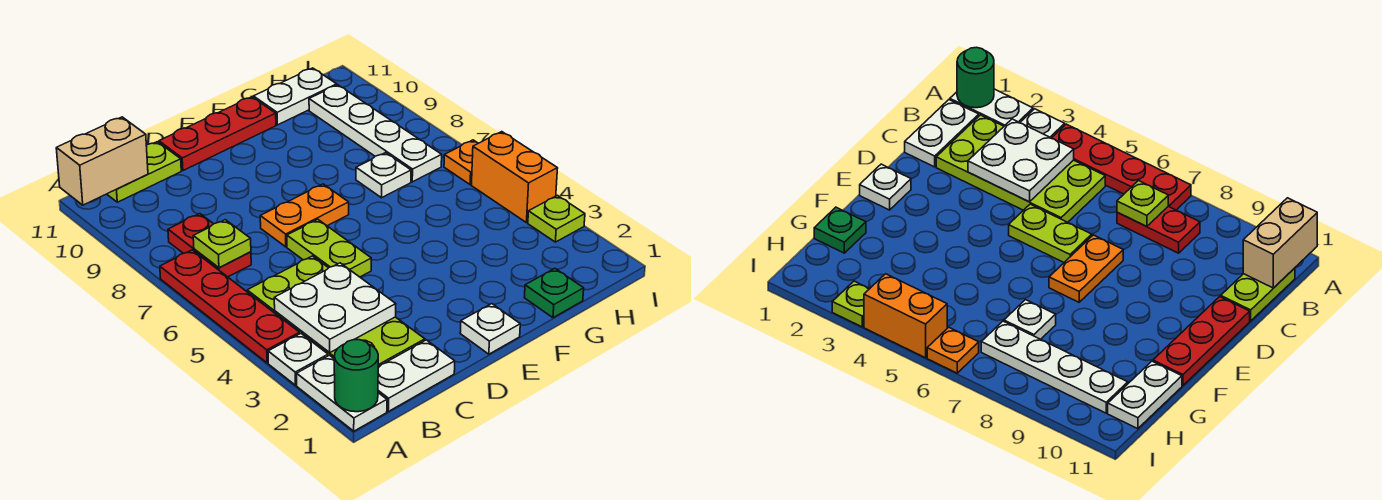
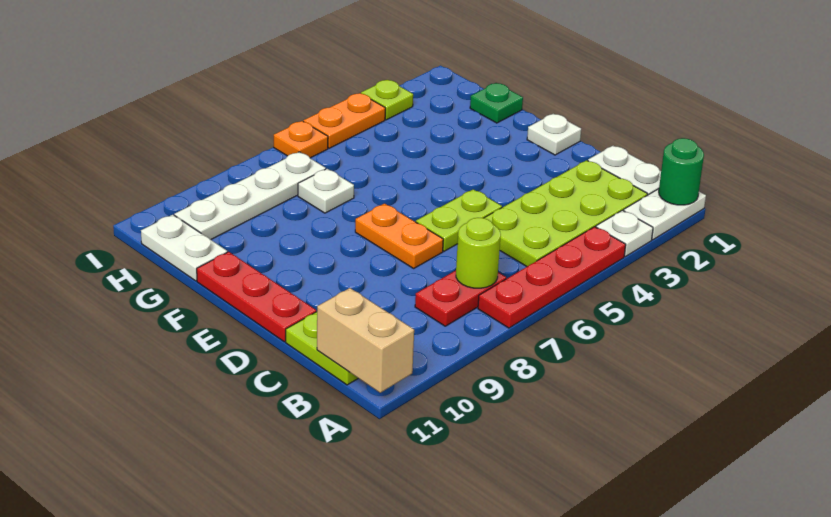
white plate B3:C4 level 2 -> none
lime plate B7 level 2 -> lime round brick B7 level 2
orange brick I4:I5 level 1 -> orange plate I4:I5 level 1

